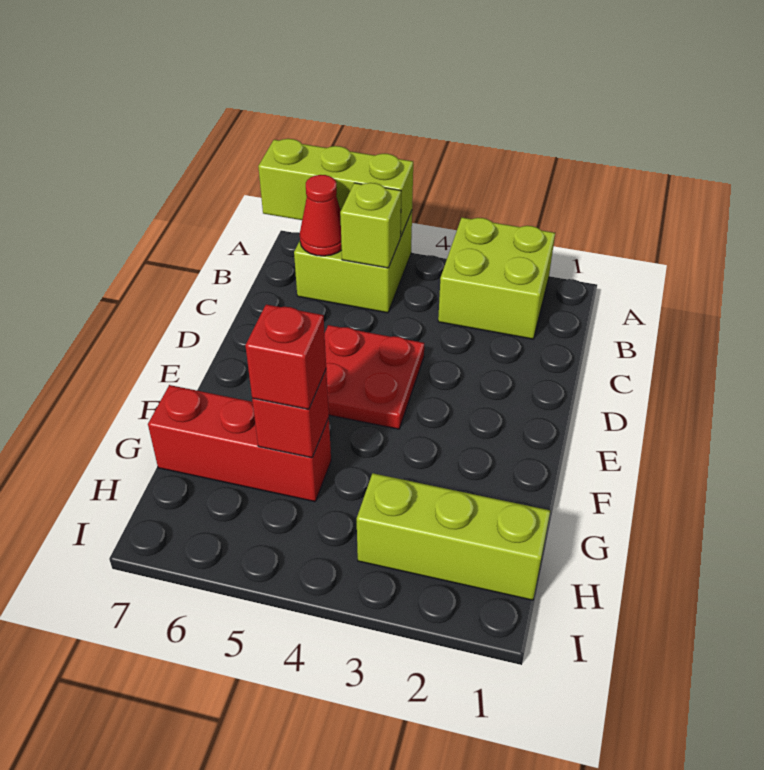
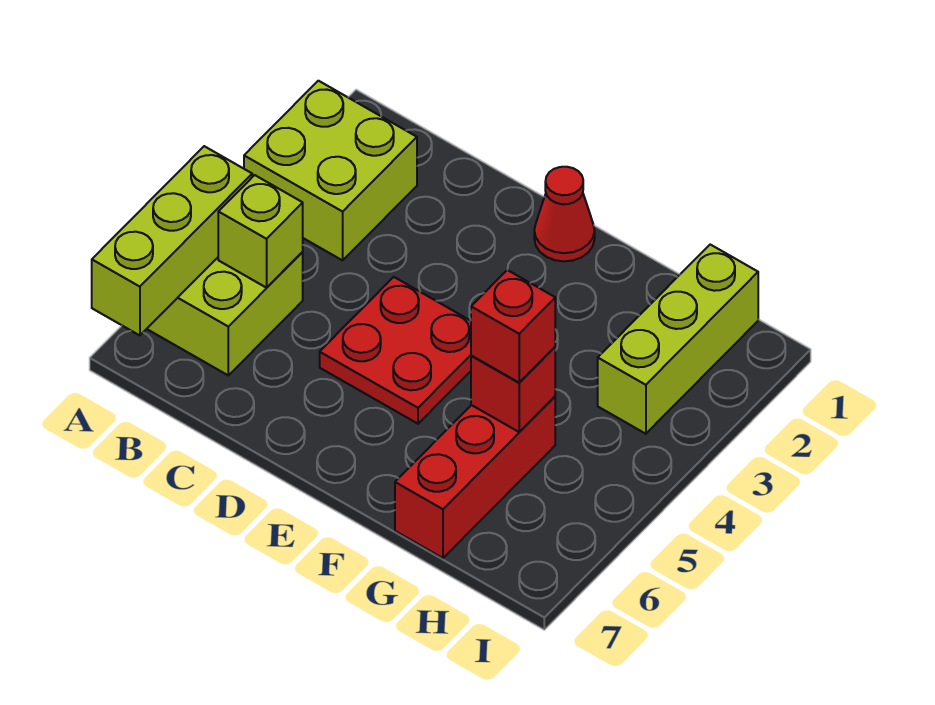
red cone B6 level 2 -> red cone E1 level 1

